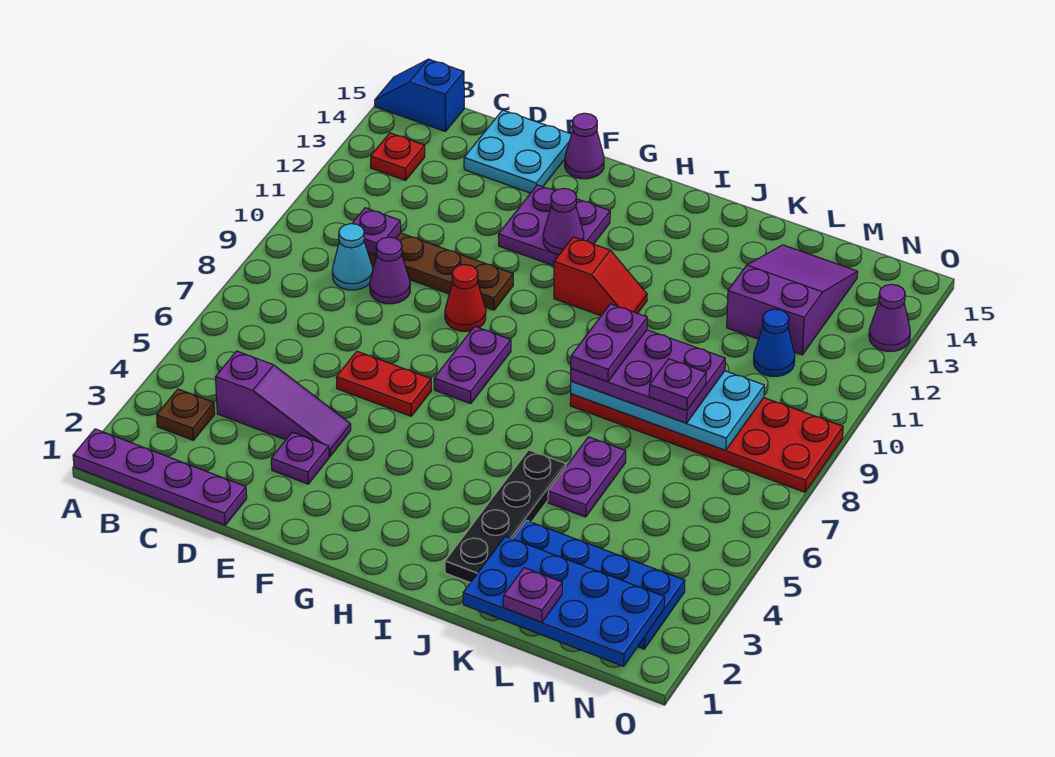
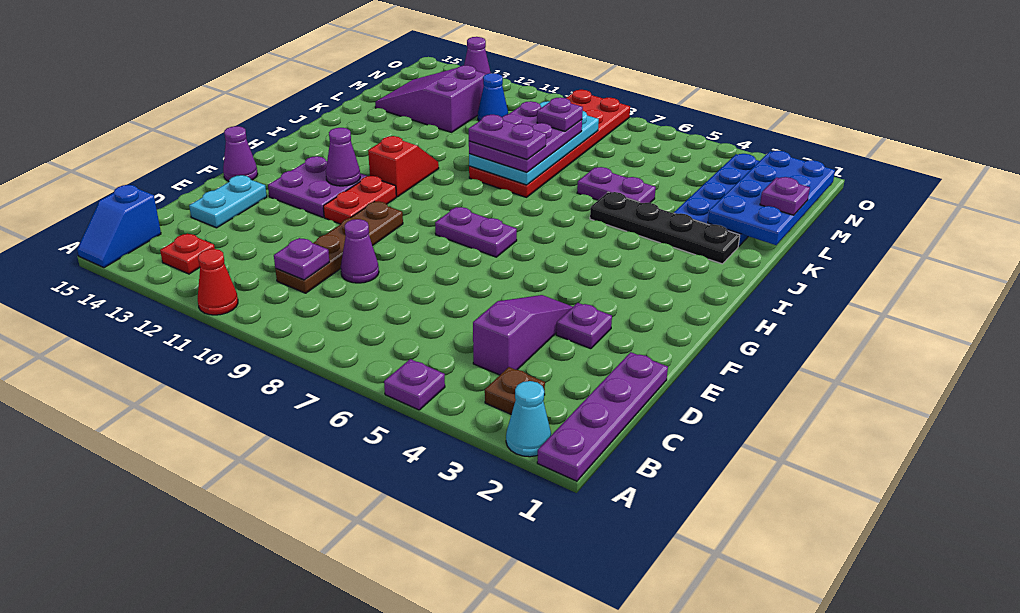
none -> purple plate A5 level 1
cyan cone C9 level 1 -> cyan cone A2 level 1
cyan plate D14:E15 level 1 -> cyan plate D14:E14 level 1
red plate E6:F6 level 1 -> red plate F11:G11 level 1
red cone F9 level 1 -> red cone A11 level 1

